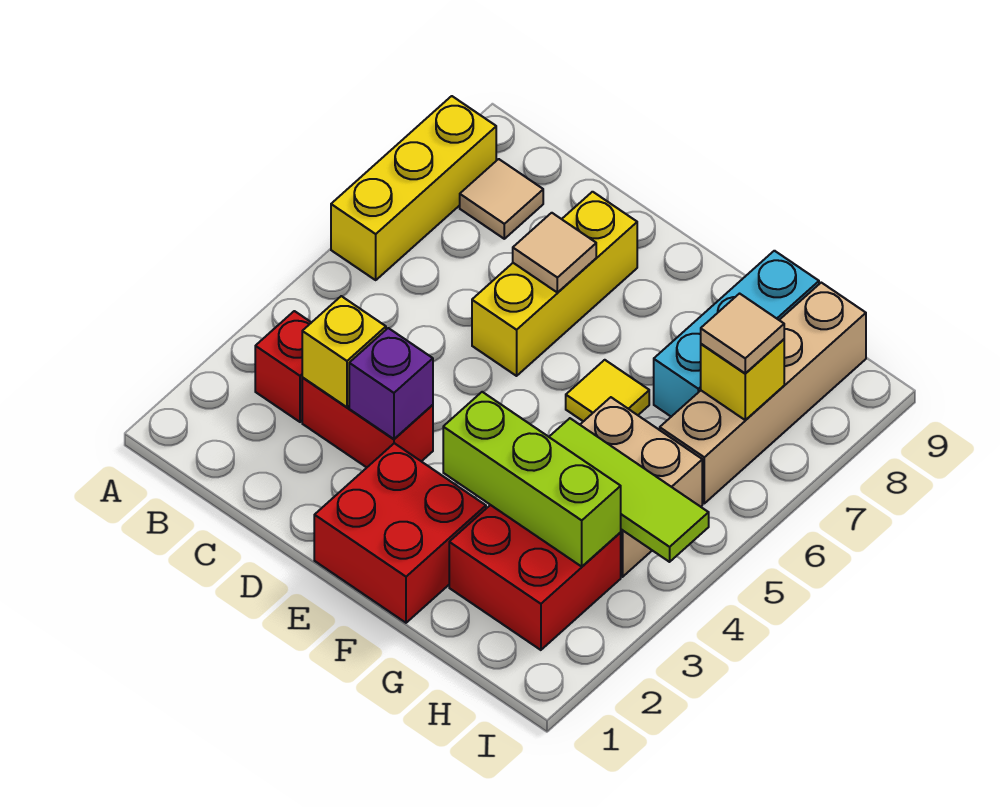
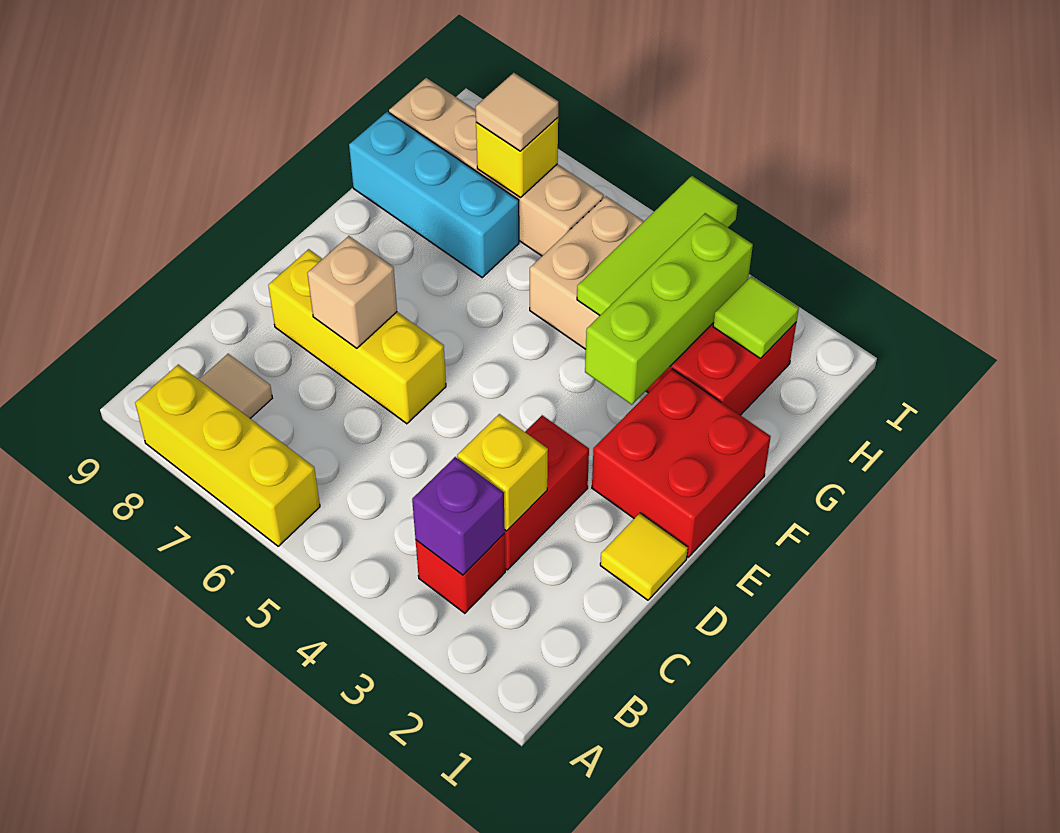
purple brick D3 level 2 -> purple brick B3 level 2
tan tile D7 level 2 -> tan brick D7 level 2
yellow tile F6 level 1 -> yellow tile D1 level 1
none -> lime tile H2 level 2

